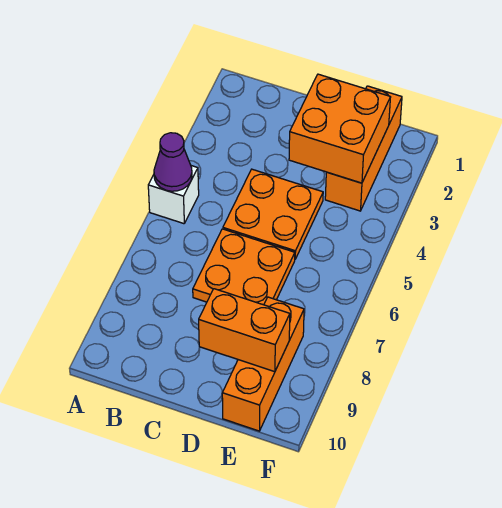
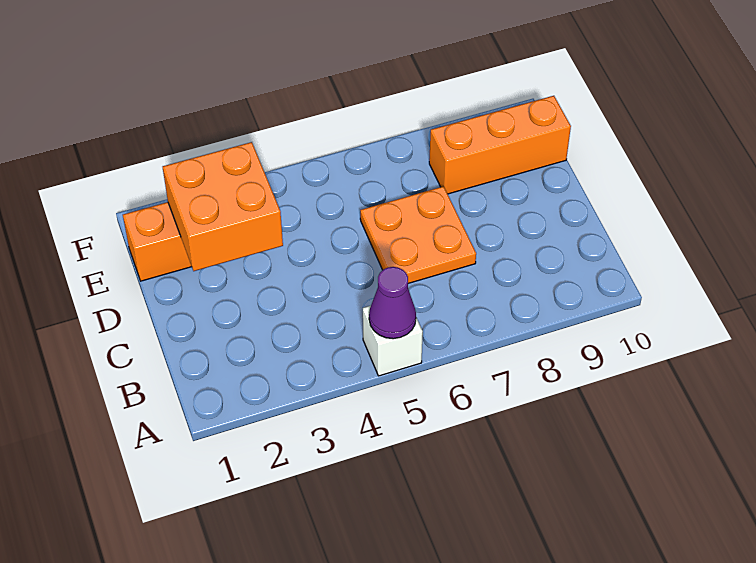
orange plate C4:D5 level 1 -> none
orange brick D9:E9 level 2 -> none

